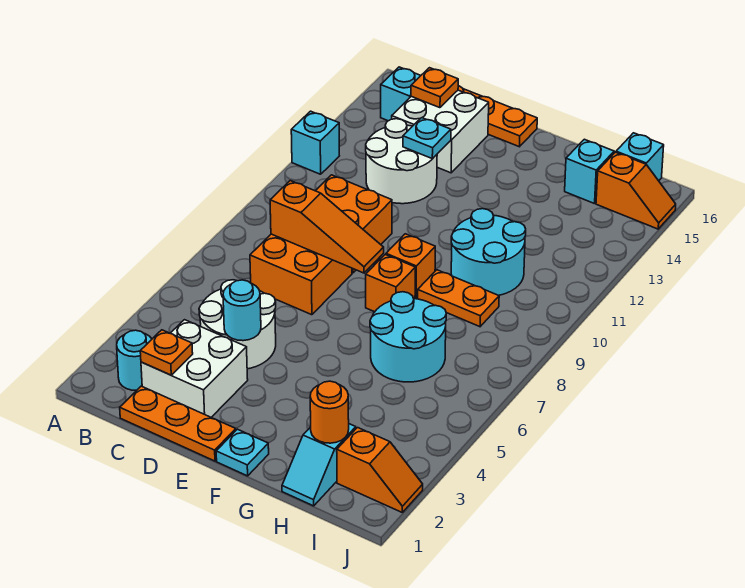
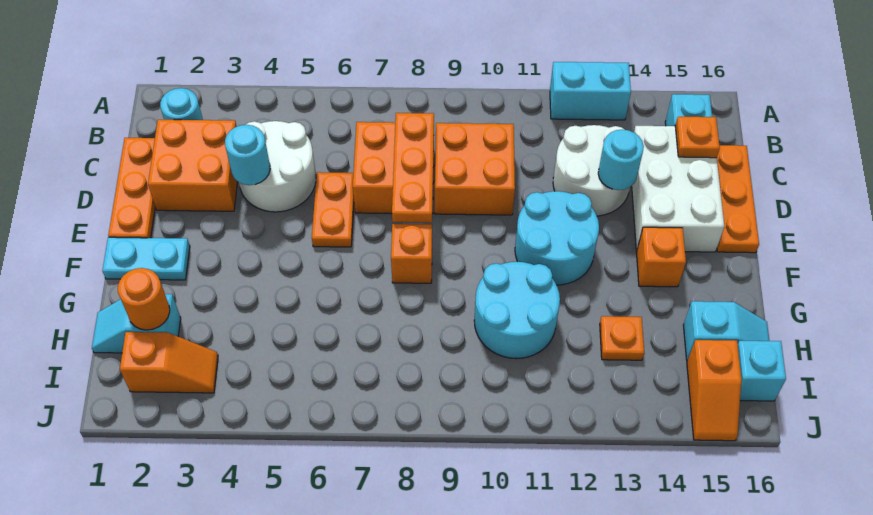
cyan brick A12 level 1 -> cyan brick A12:A13 level 1
white brick C2:D3 level 1 -> orange brick C2:D3 level 1
orange plate C2 level 2 -> orange plate H13 level 1
orange slope C8:E8 level 2 top C -> orange plate C8:E8 level 2
white brick C14:D15 level 1 -> white brick C14:E15 level 1
cyan plate D13 level 2 -> cyan round brick D13 level 2
cyan plate F1 level 1 -> cyan plate F1:F2 level 1
orange brick F9 level 1 -> orange brick F14 level 1
cyan round brick G6:H7 level 1 -> cyan round brick E11:F12 level 1
orange plate G9:H9 level 1 -> orange plate D6:E6 level 1
orange slope I2:J2 level 1 top I -> orange slope I2:I3 level 1 top 2

